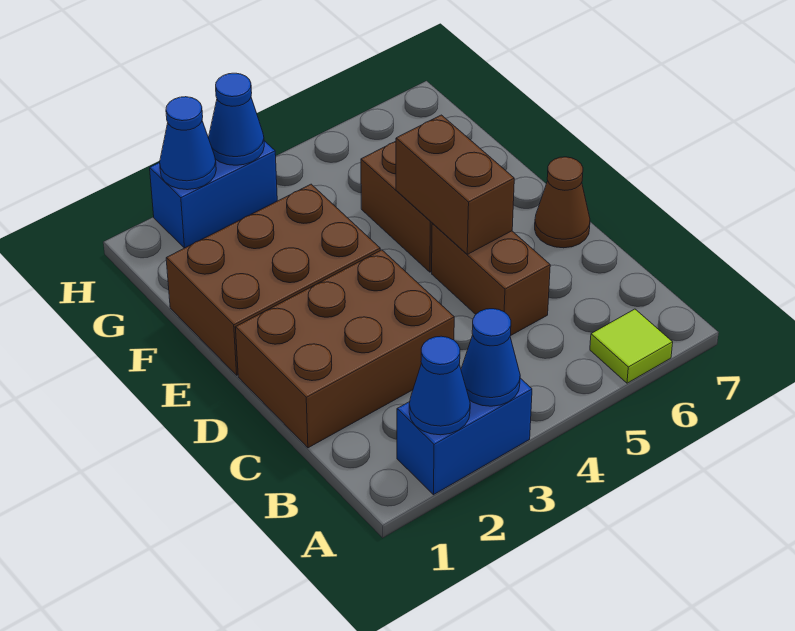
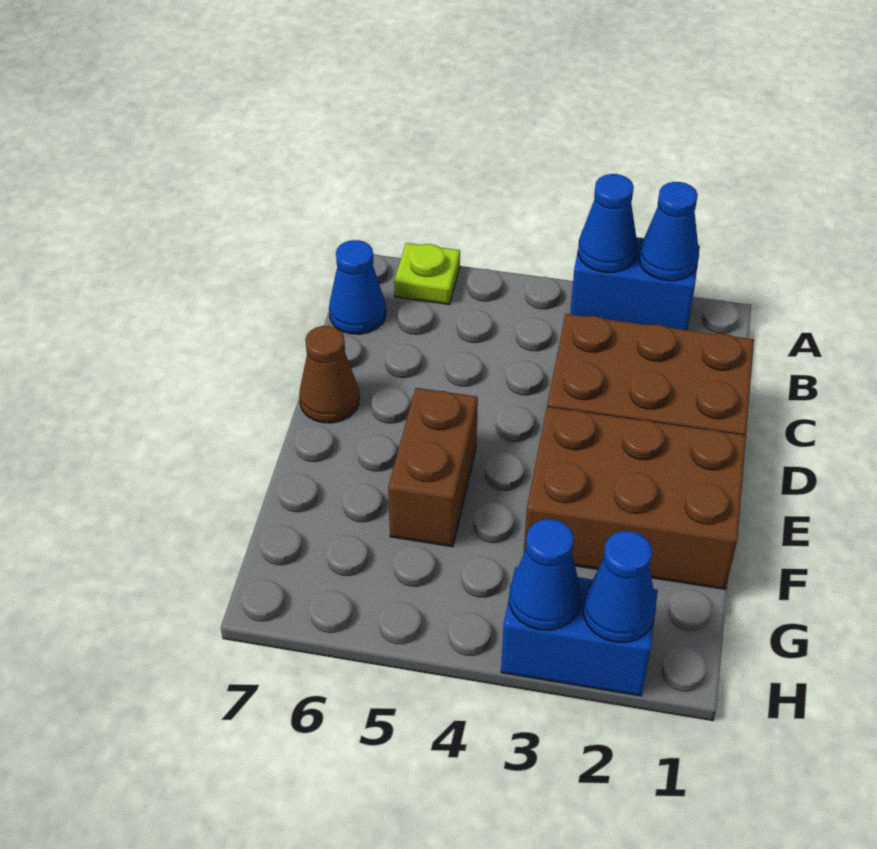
lime tile A6 level 1 -> lime plate A6 level 1
none -> blue cone B7 level 1
brown brick C5:D5 level 1 -> none
brown brick D5:E5 level 2 -> none

